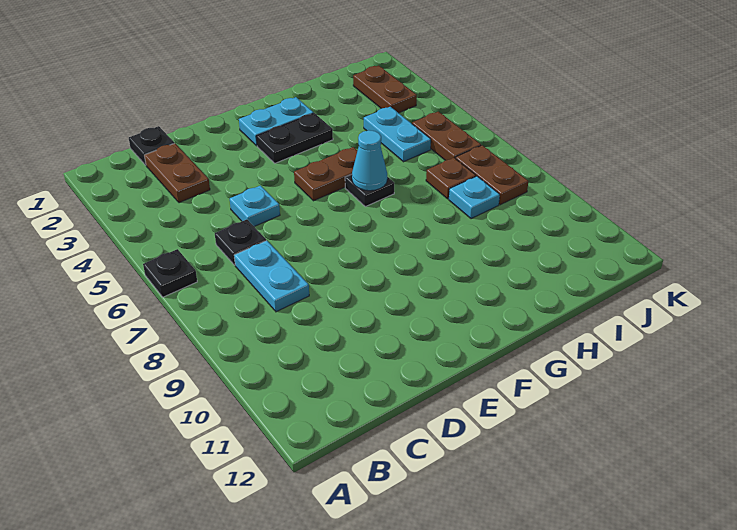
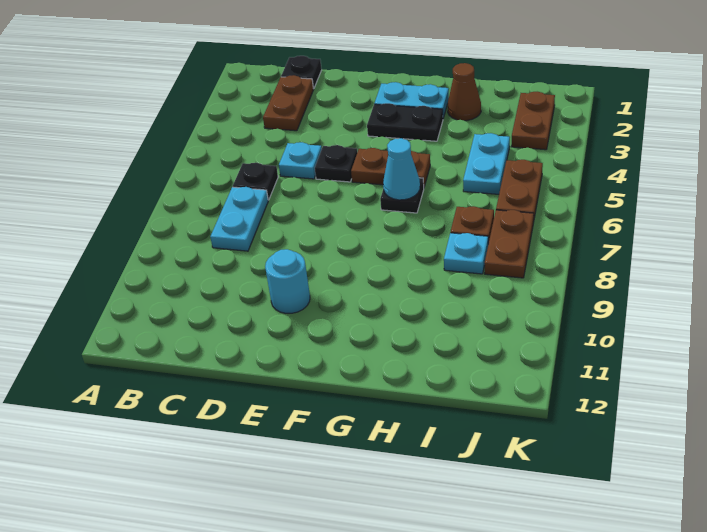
black plate A6 level 1 -> black plate E5 level 1
none -> cyan round brick E10 level 1
none -> brown cone H2 level 1

